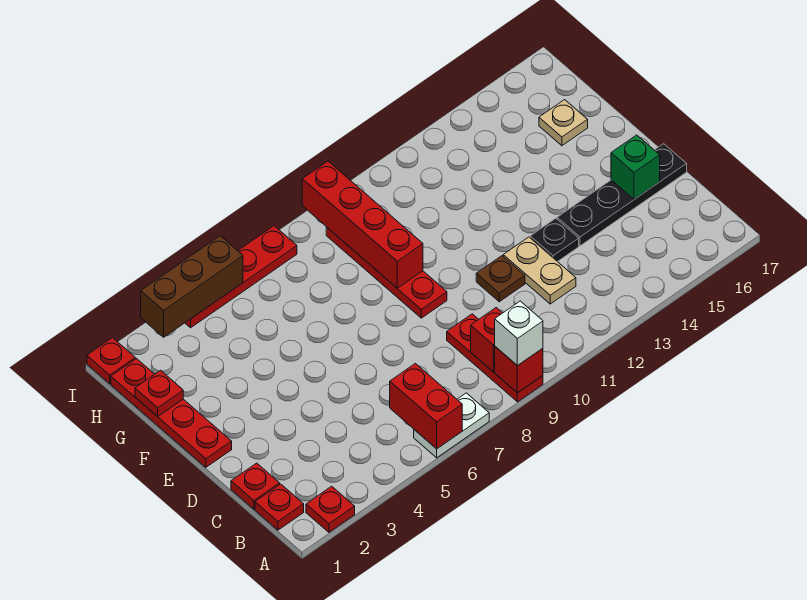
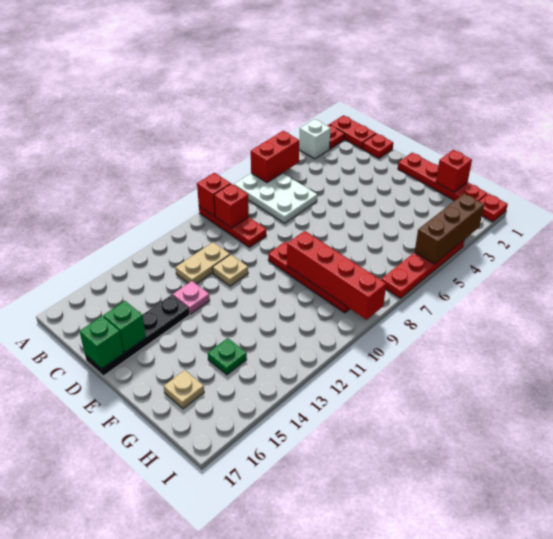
white plate A6:A7 level 1 -> white plate A6:C7 level 1
red brick A6:B6 level 2 -> red brick A5:A6 level 2
white brick A9 level 3 -> white brick A3 level 1
red plate B1 level 1 -> red plate A1:B1 level 1
tan plate C12:D12 level 1 -> tan plate C11:C12 level 1
brown plate D11 level 1 -> tan plate D11 level 1
black plate D13 level 1 -> pink plate D13 level 1
none -> green brick D17 level 2
red plate G1 level 2 -> red brick G1 level 2
none -> green plate G14 level 1

